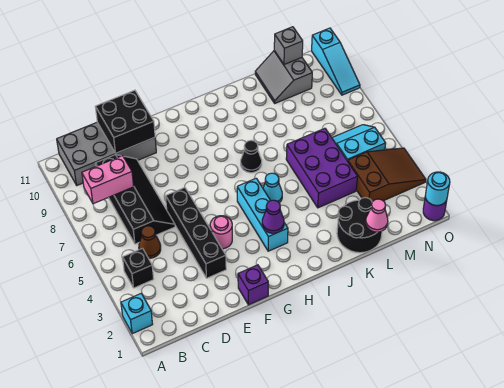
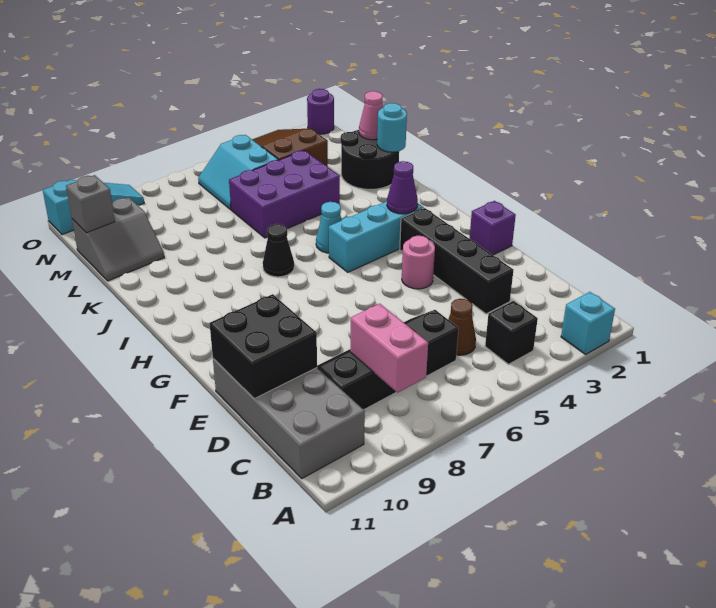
black brick E3:E6 level 1 -> black brick D3:G3 level 1
cyan round brick O1 level 2 -> cyan round brick K1 level 2

